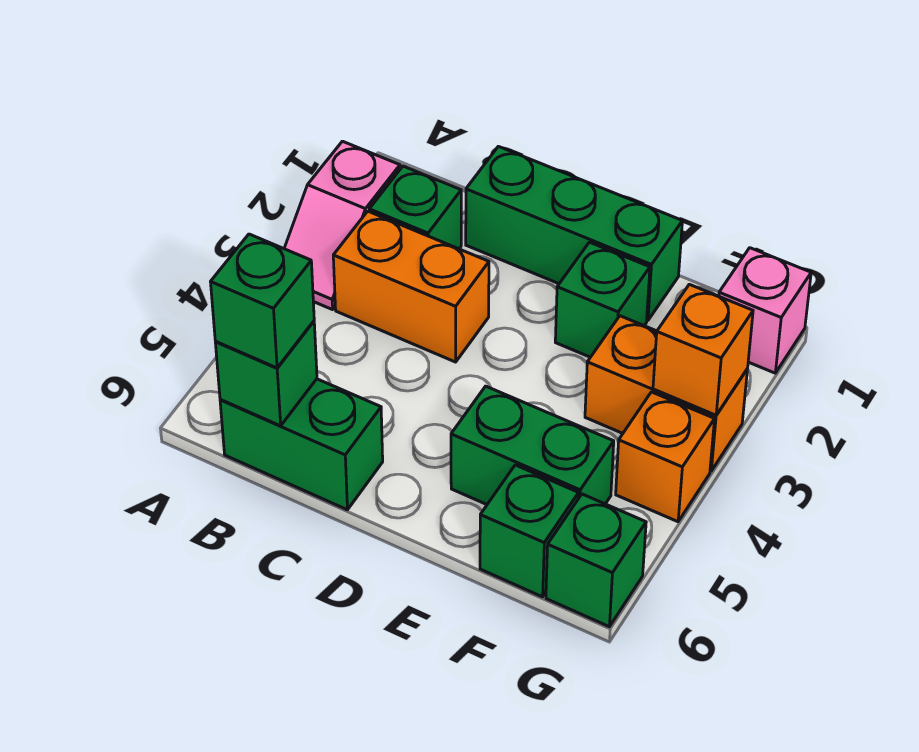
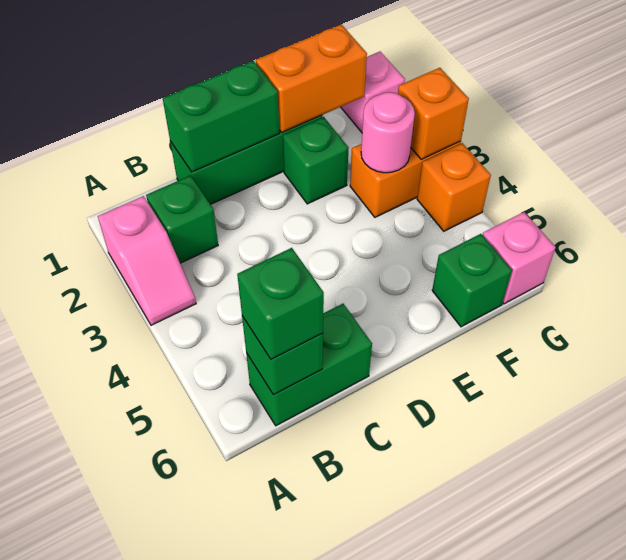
orange brick B3:C3 level 1 -> orange brick E1:F1 level 2
green brick E5:F5 level 1 -> green brick C1:D1 level 2
none -> pink round brick F3 level 2
green brick G6 level 1 -> pink brick G6 level 1

